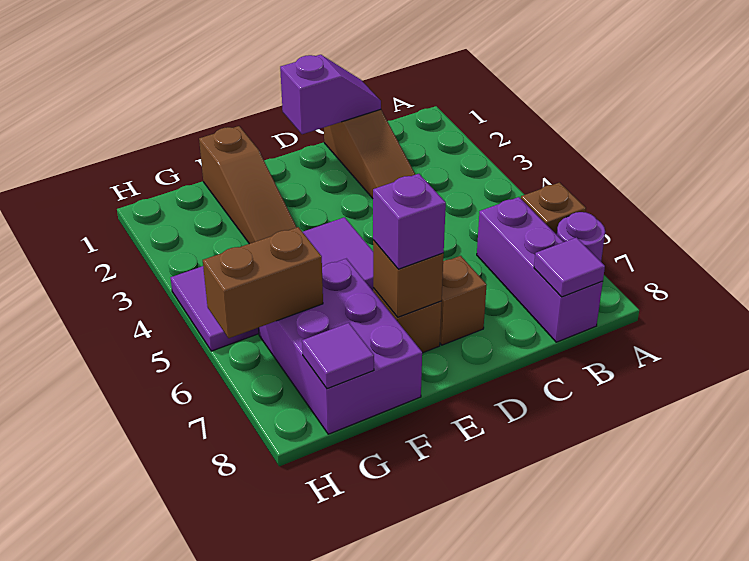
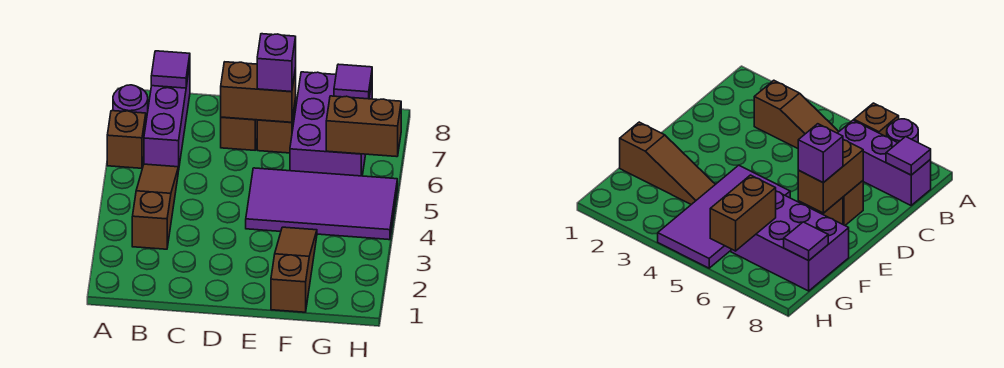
brown slope C1:C3 level 1 top 1 -> brown slope B3:B5 level 1 top 3
purple slope C1:D1 level 2 top D -> none
brown brick E7 level 2 -> brown brick D7:E7 level 2

